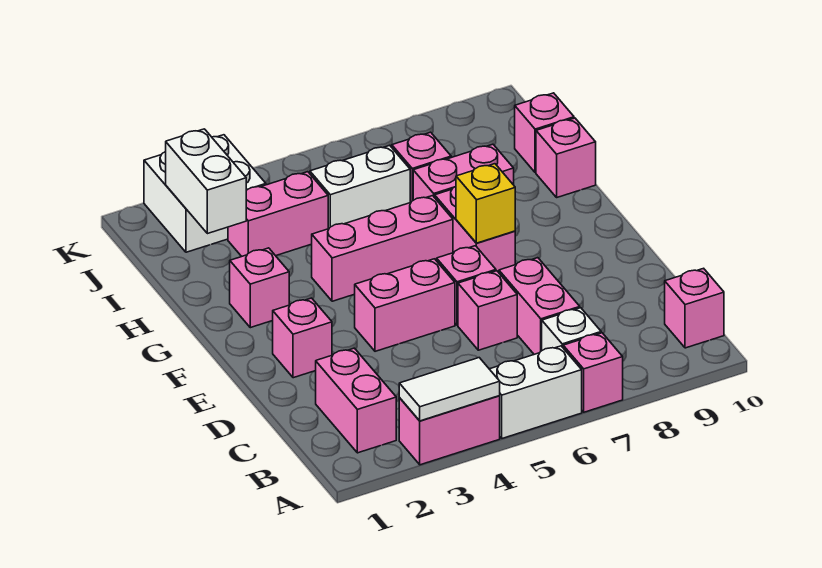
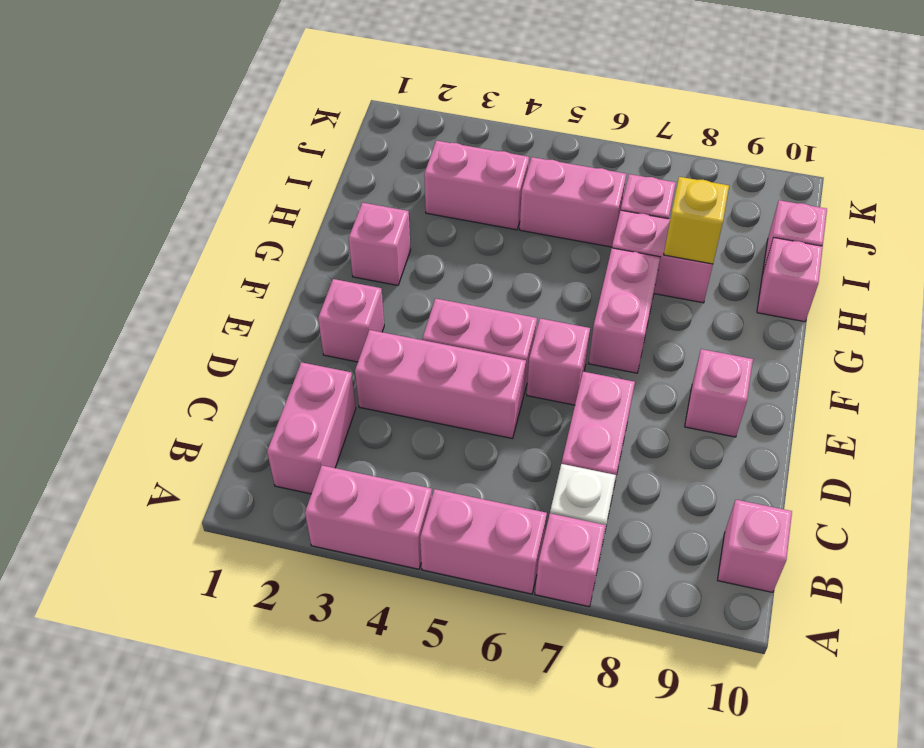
white tile A3:A4 level 2 -> none
white brick A5:A6 level 1 -> pink brick A5:A6 level 1
pink brick D6 level 1 -> pink brick E9 level 1
yellow brick F7 level 2 -> yellow brick H8 level 2
pink brick G4:G6 level 1 -> pink brick D3:D5 level 1
white brick I2:J2 level 2 -> none
white brick I5:I6 level 1 -> pink brick I5:I6 level 1
white brick J2:K3 level 1 -> none

